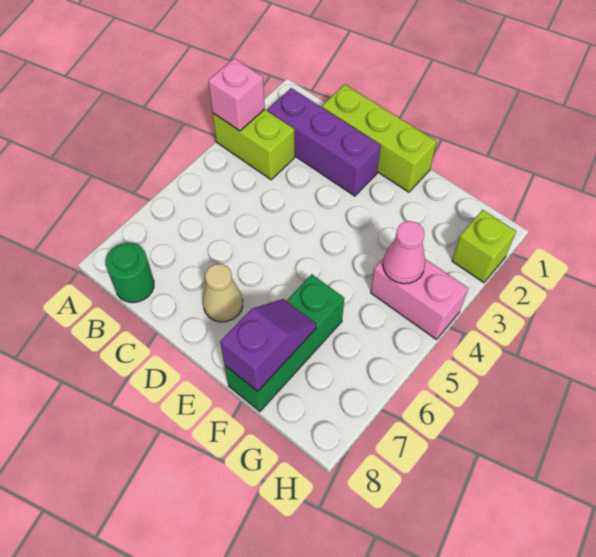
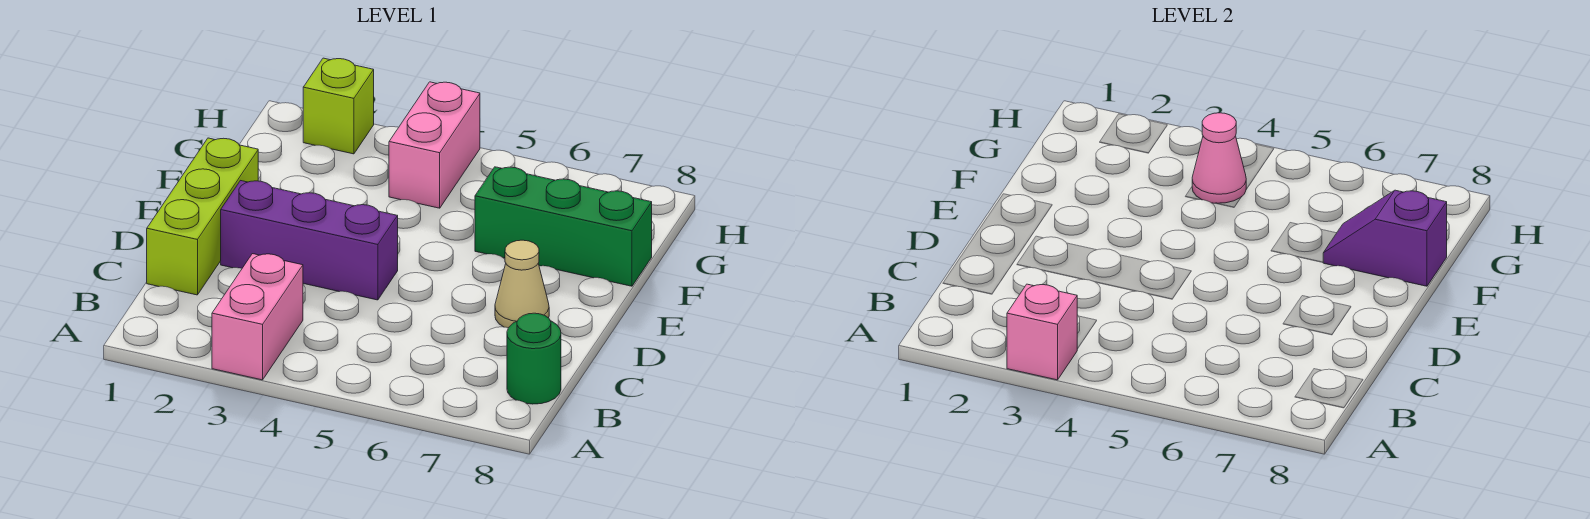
lime brick A3:B3 level 1 -> pink brick A3:B3 level 1
purple brick B2:D2 level 1 -> purple brick D2:D4 level 1

